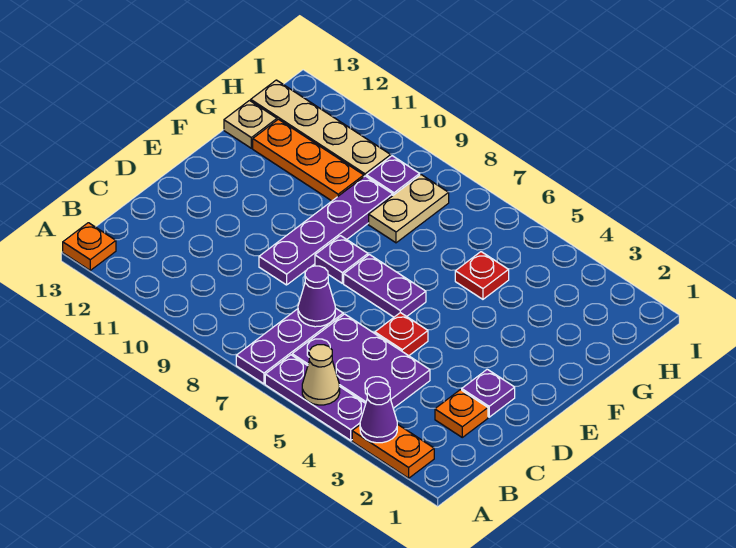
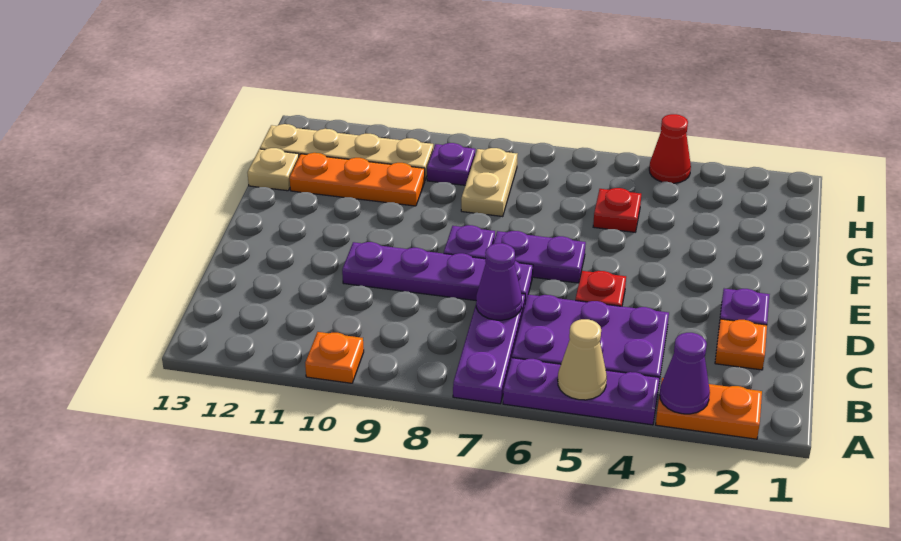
orange plate A13 level 1 -> orange plate A10 level 1
purple plate D9:G9 level 1 -> purple plate D7:D10 level 1
none -> red cone I4 level 1

